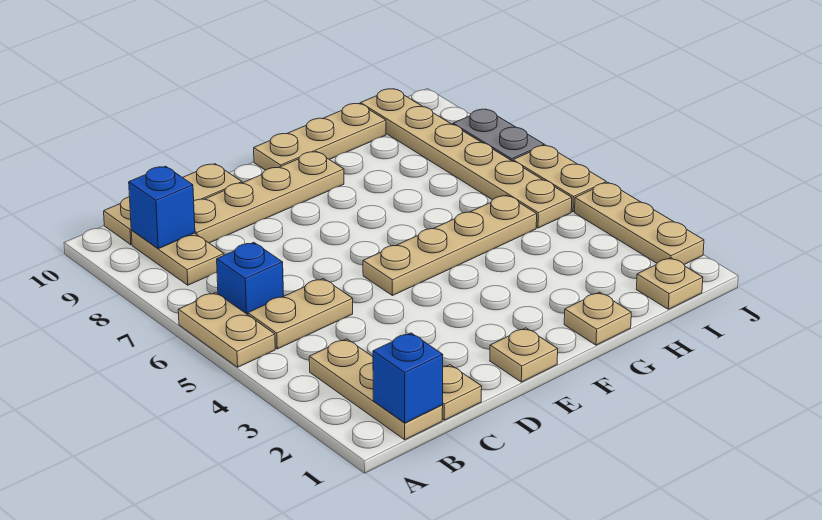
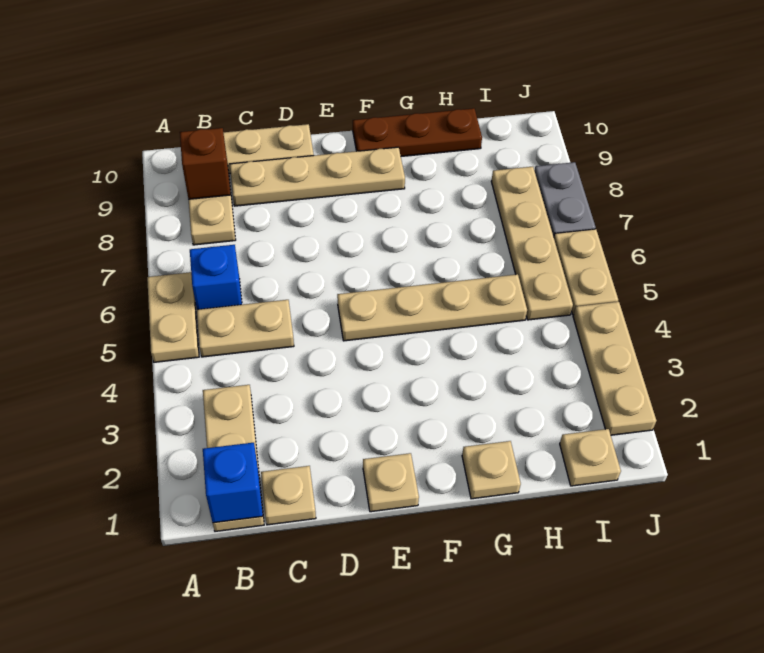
blue brick B9 level 2 -> brown brick B9 level 2
tan plate F10:H10 level 1 -> brown plate F10:H10 level 1
tan plate I5:I10 level 1 -> tan plate I5:I8 level 1

